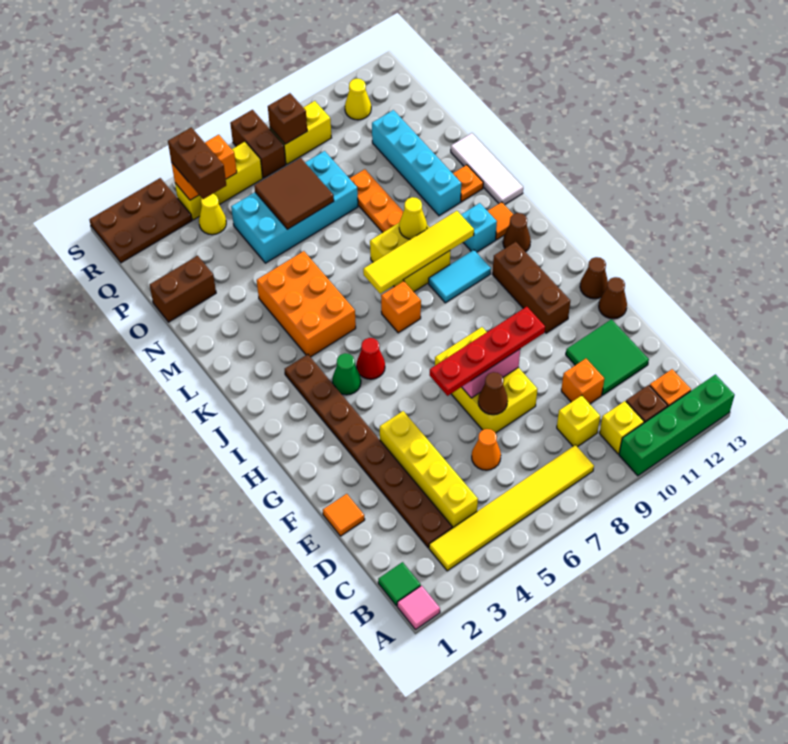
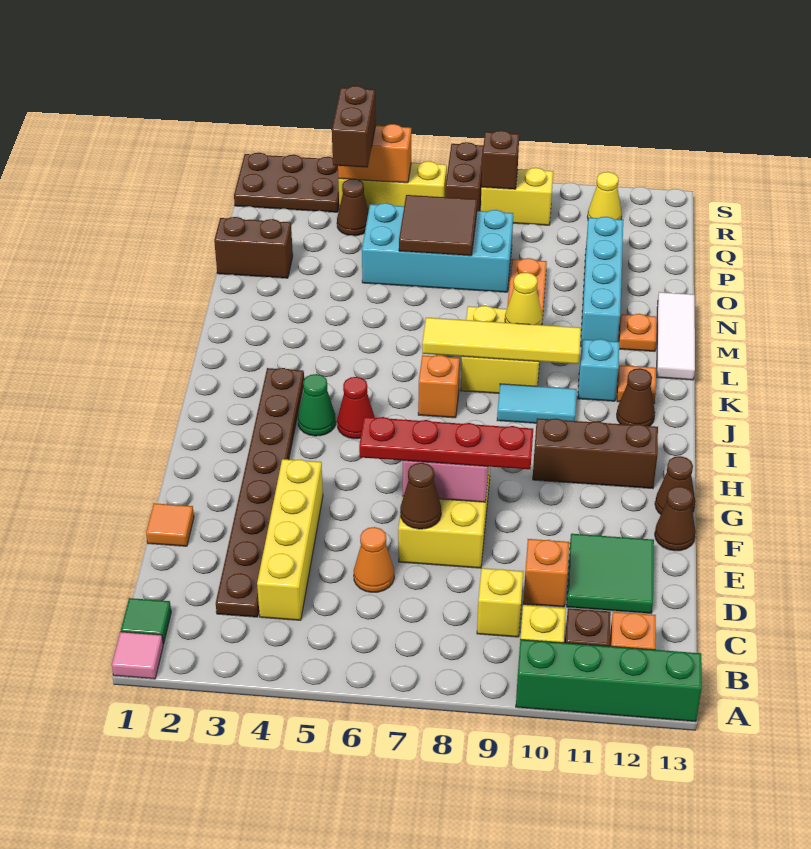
yellow tile B3:B8 level 1 -> none
brown brick G11:I11 level 1 -> brown brick H10:H12 level 1
orange brick K4:M5 level 1 -> none
yellow cone Q4 level 1 -> brown cone Q4 level 1

